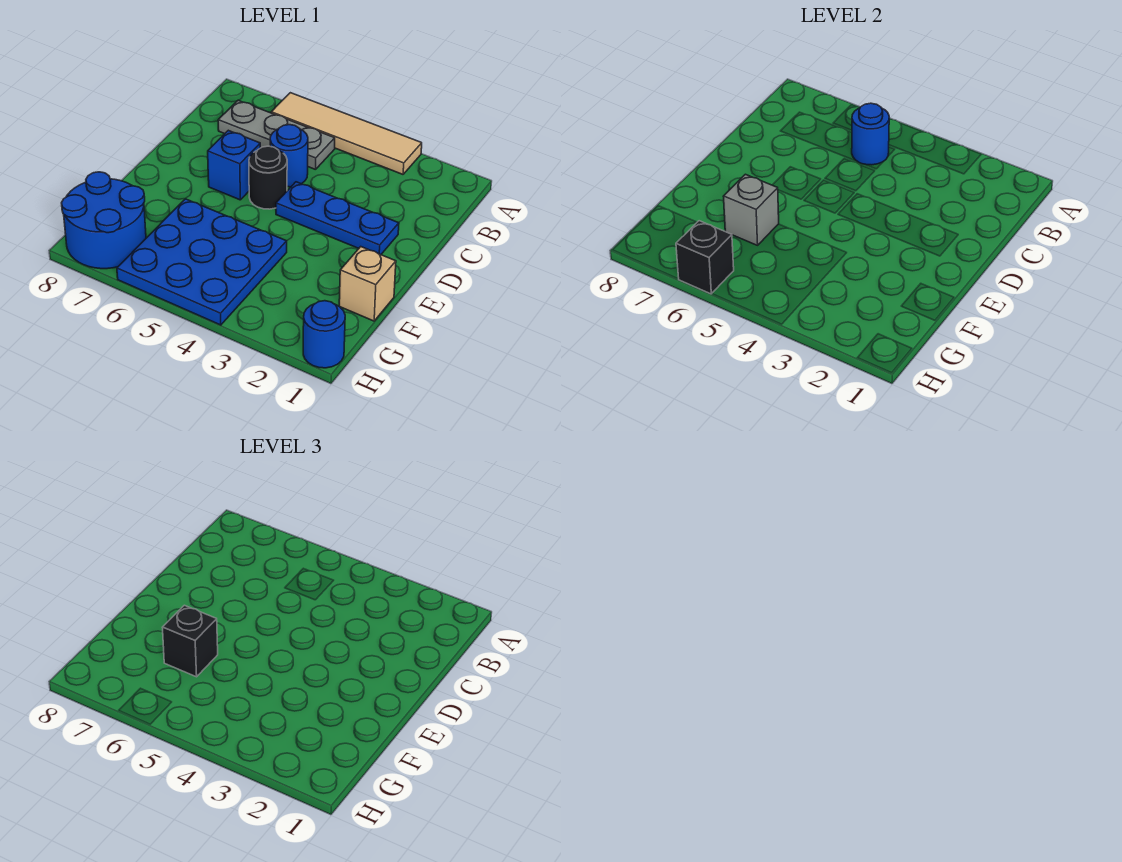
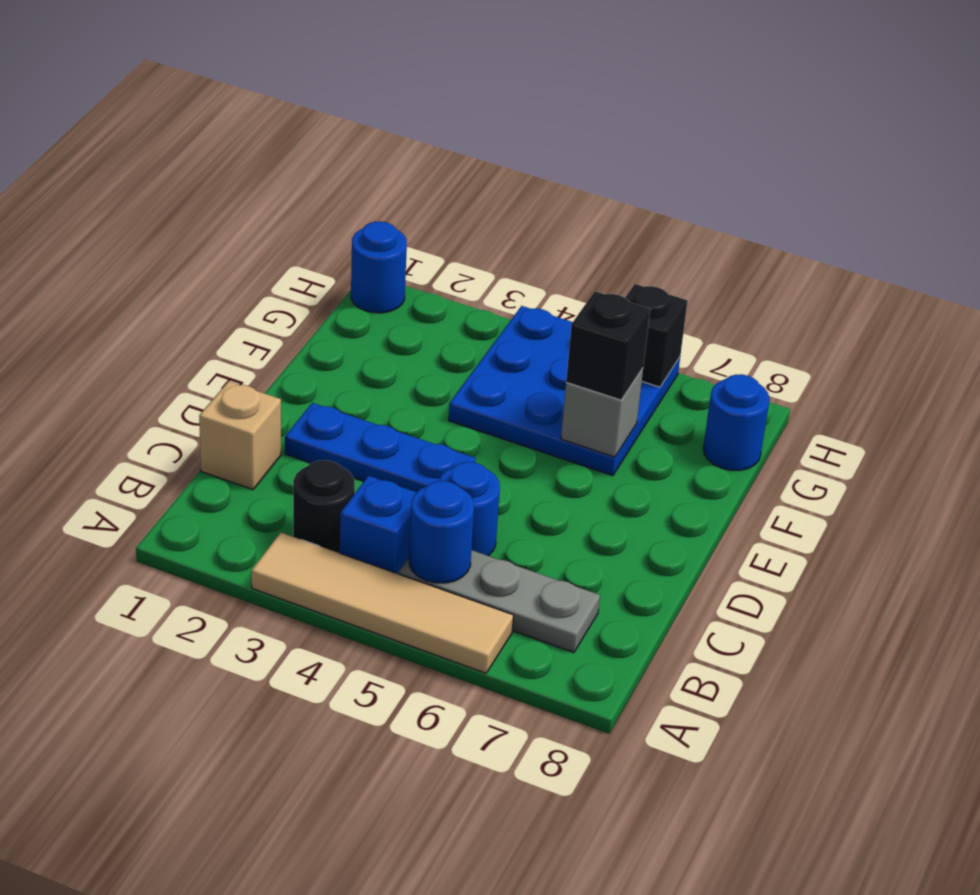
black round brick D5 level 1 -> black round brick B3 level 1
blue brick D6 level 1 -> blue brick B4 level 1
tan brick F1 level 1 -> tan brick C1 level 1
blue round brick G7:H8 level 1 -> blue round brick G8 level 1

